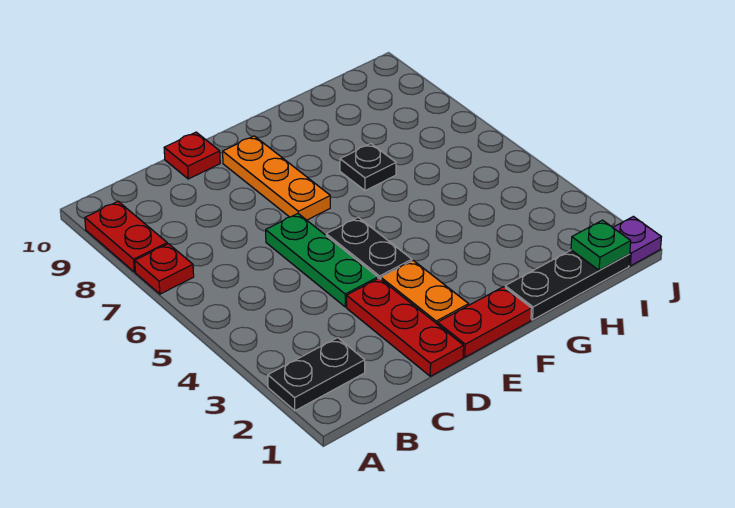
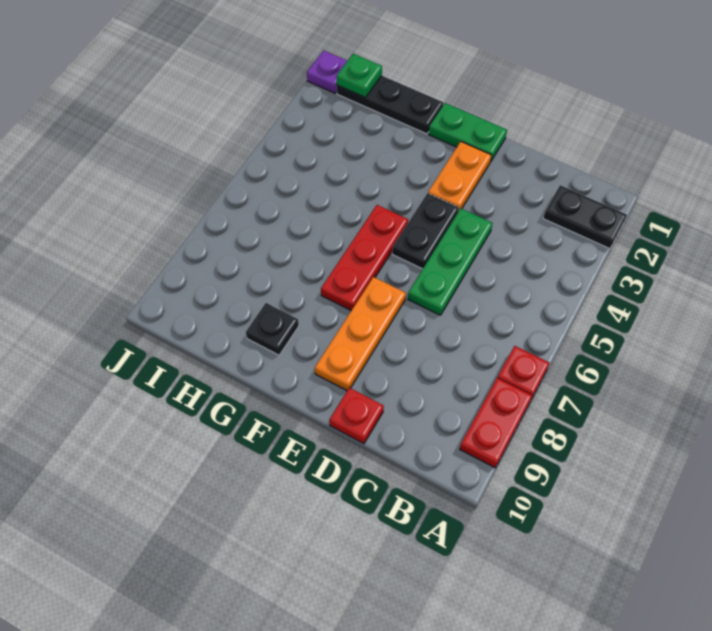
red plate D1:D3 level 1 -> red plate F5:F7 level 1
red plate E1:F1 level 1 -> green plate E1:F1 level 1
black plate G7 level 1 -> black plate G9 level 1

